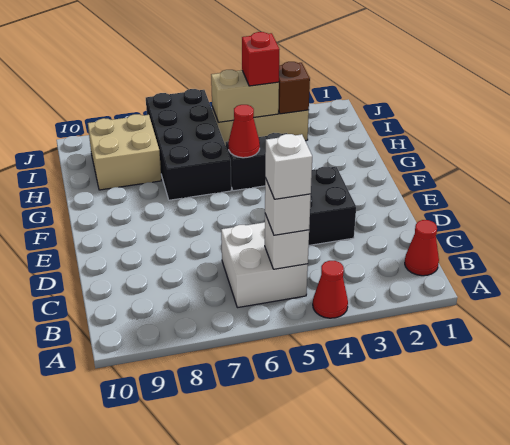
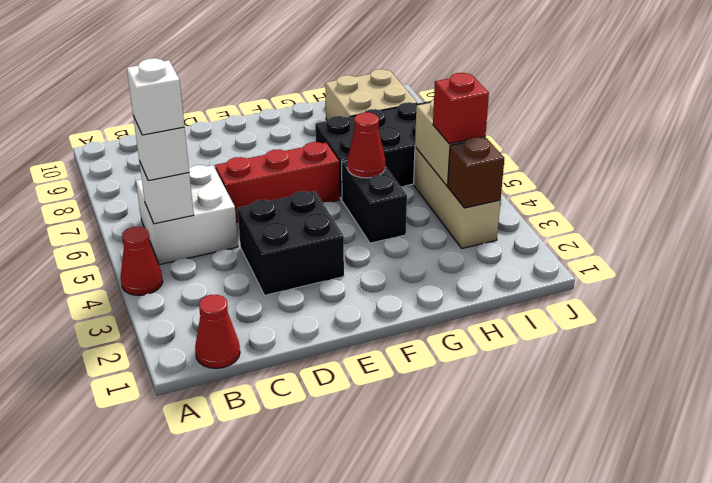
none -> red brick D6:F6 level 1

